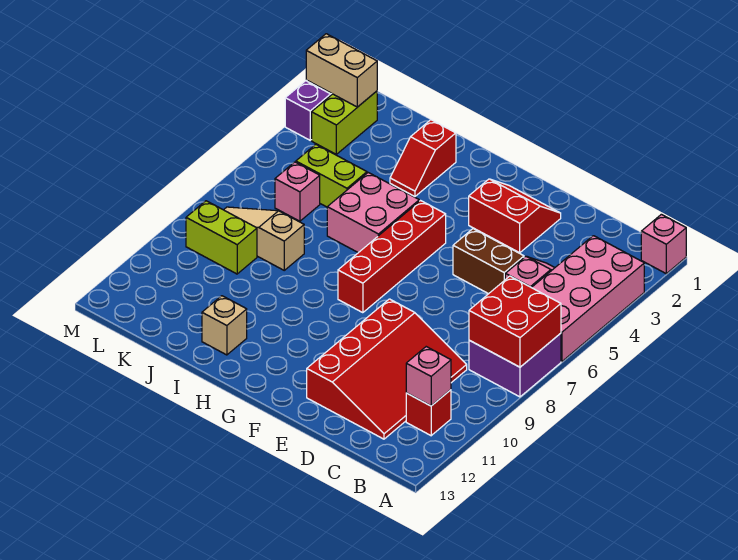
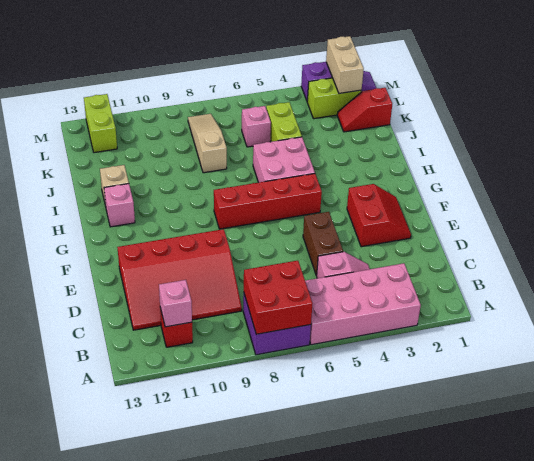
pink brick A1 level 1 -> pink brick H12 level 1
red slope I2:I3 level 1 top 2 -> red slope K1:K2 level 1 top 1
lime brick K9:L9 level 1 -> lime brick L12:M12 level 1

